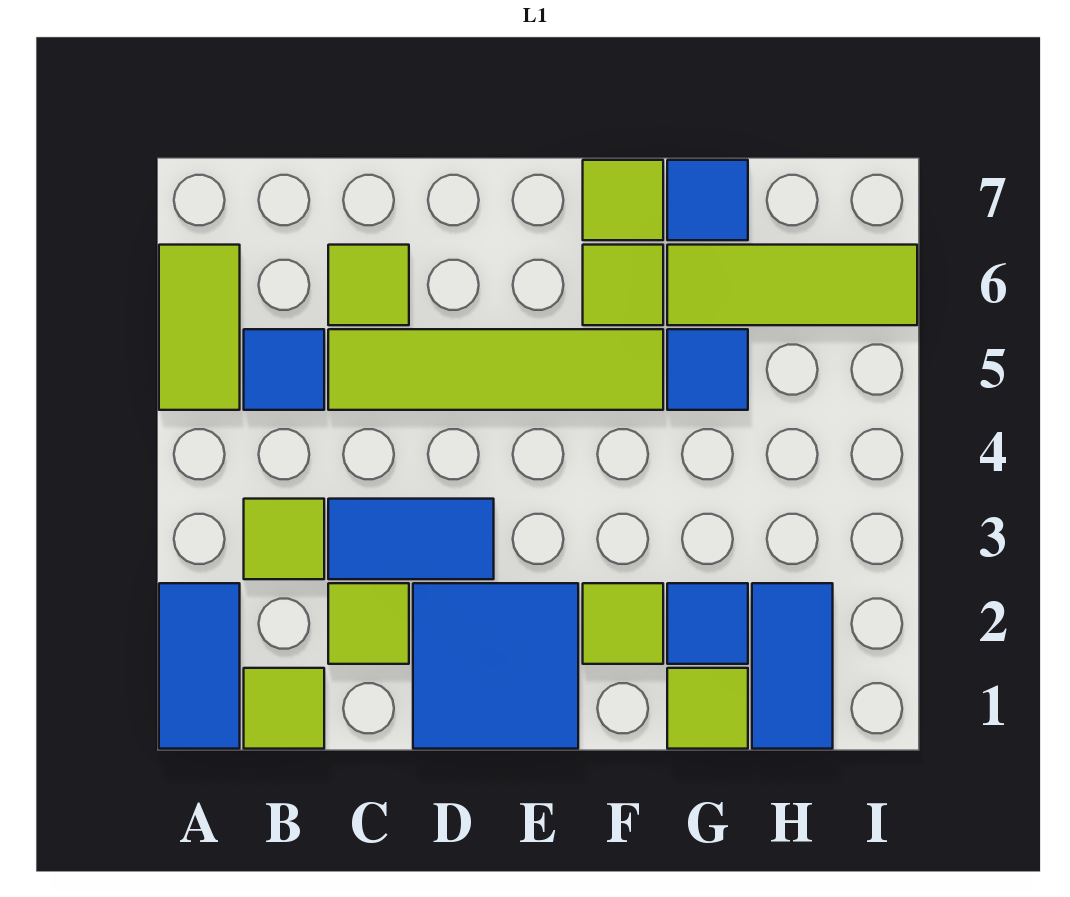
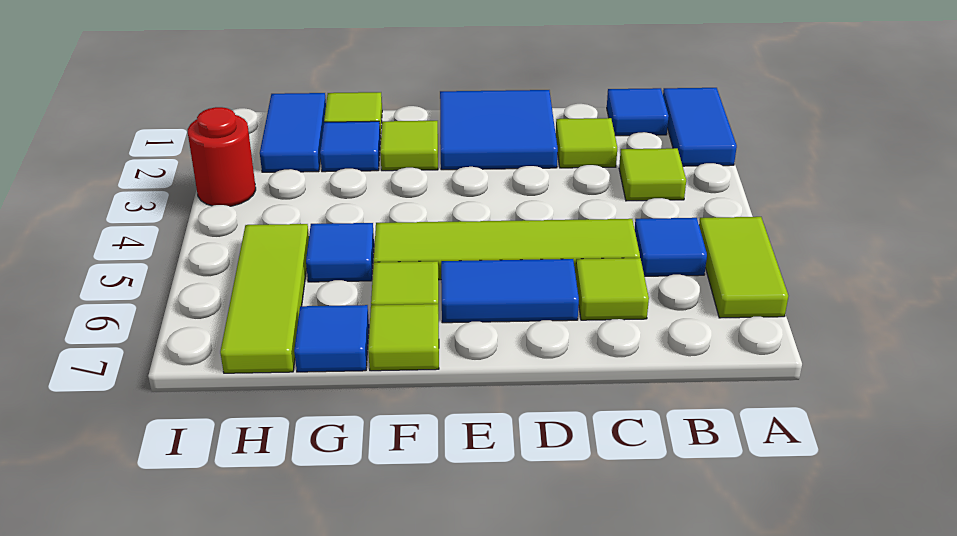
lime tile B1 level 1 -> blue tile B1 level 1
blue tile C3:D3 level 1 -> blue tile D6:E6 level 1
lime tile G6:I6 level 1 -> lime tile H5:H7 level 1
none -> red round brick I3 level 1

